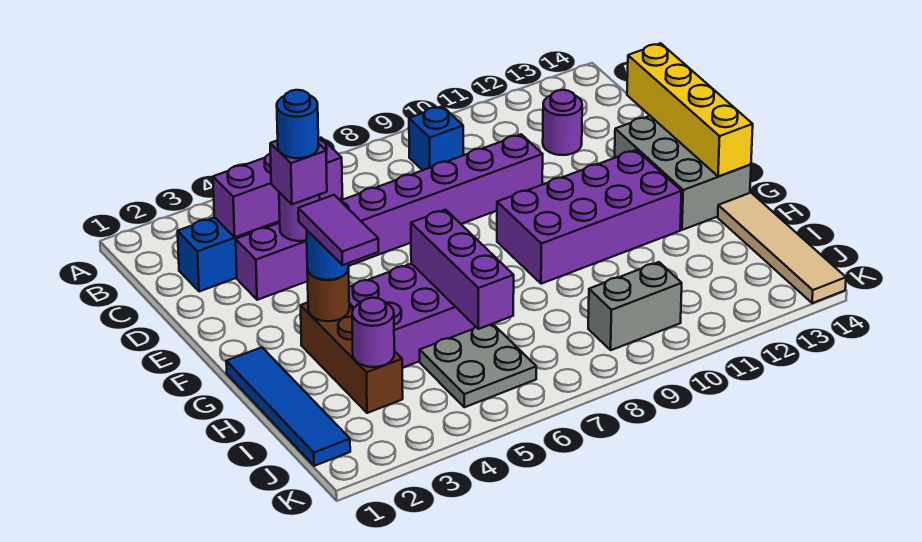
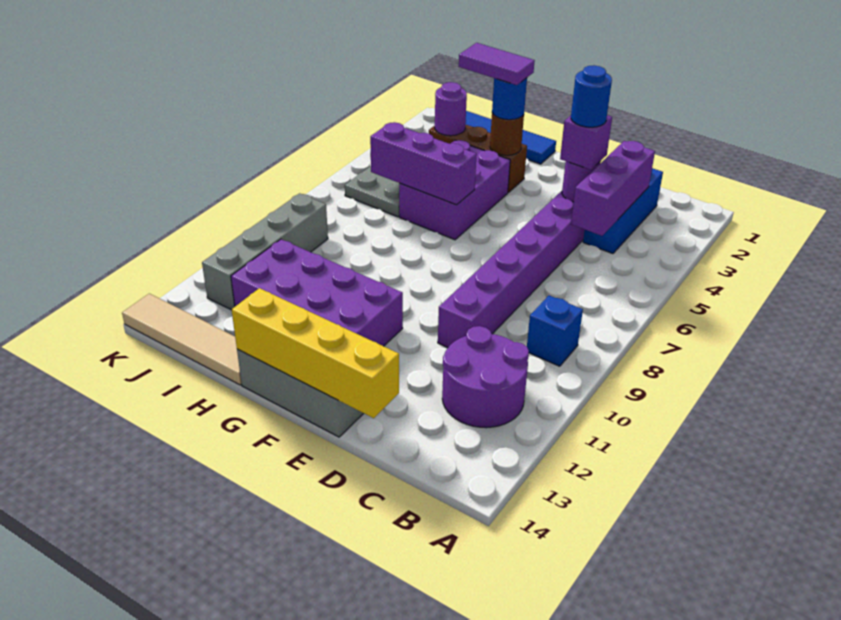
purple round brick C12 level 1 -> purple round brick B11:C12 level 1
purple brick F9:G12 level 1 -> purple brick F11:I12 level 1
grey brick J9:J10 level 1 -> grey brick J9:J12 level 1

